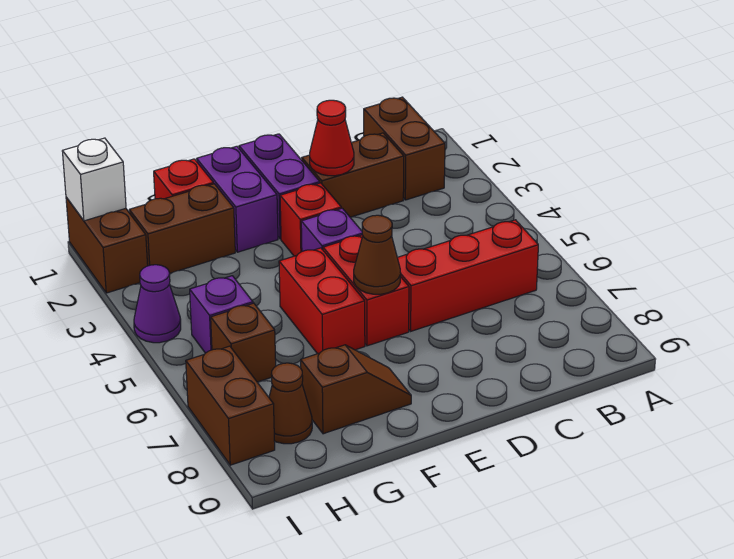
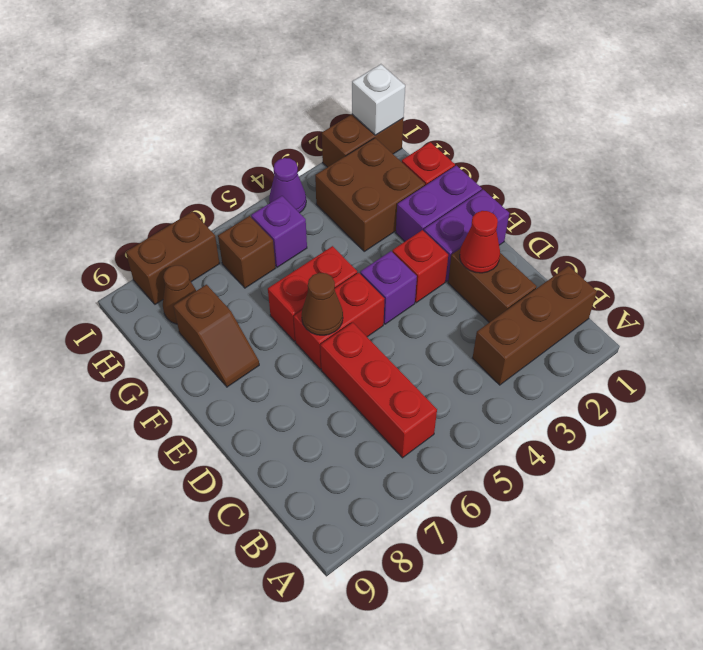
brown brick B1:B2 level 1 -> brown brick B1:B3 level 1
brown brick G2:H2 level 1 -> brown brick G2:H3 level 1

